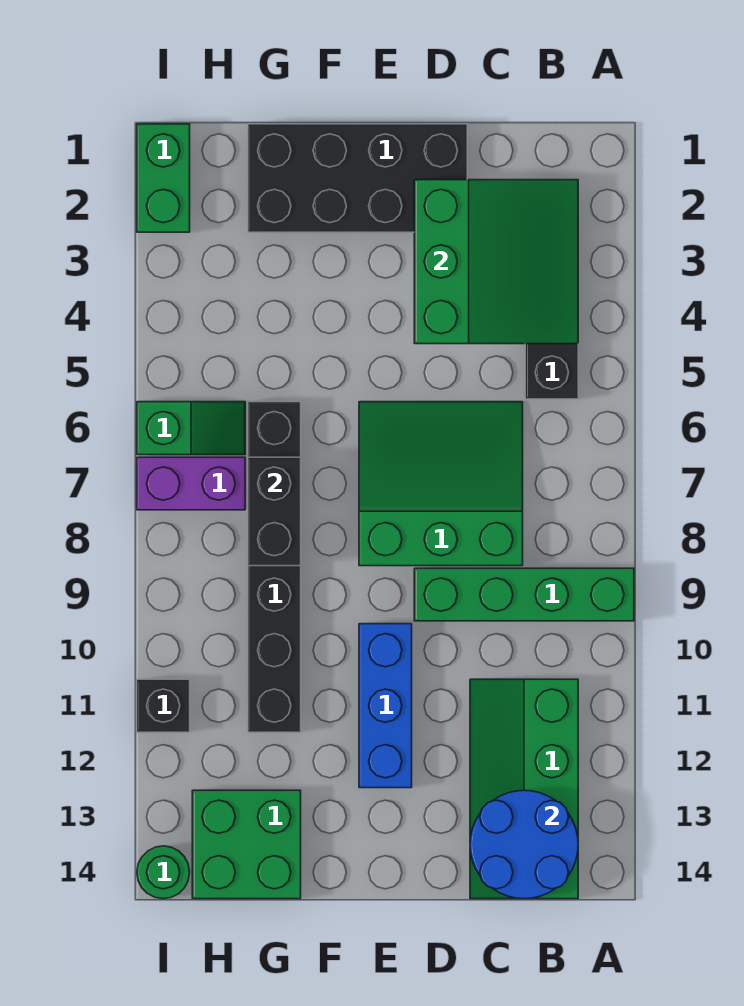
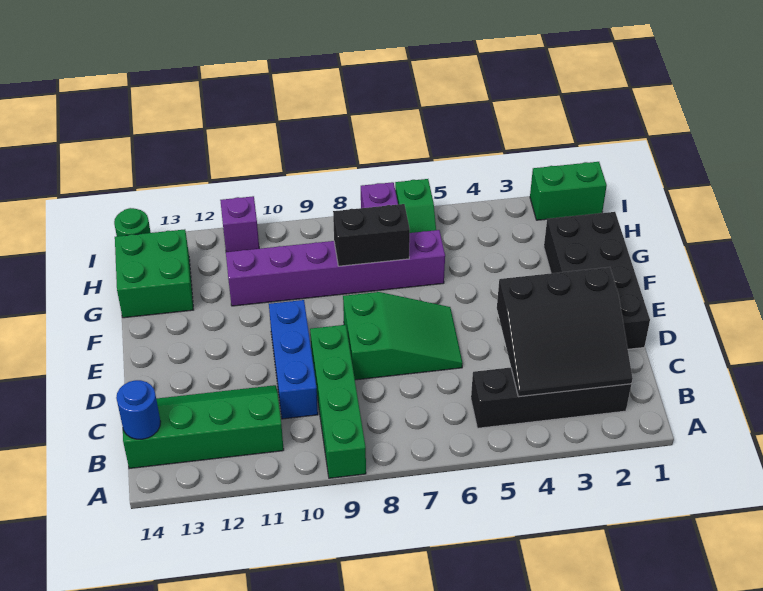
green slope B2:D4 level 2 top D -> black slope B2:D4 level 2 top D
blue round brick B13:C14 level 2 -> blue round brick B14 level 2
green slope C6:E8 level 1 top 8 -> green slope D6:E8 level 1 top 8
blue brick E10:E12 level 1 -> blue brick C10:E10 level 1
black brick G6:G11 level 1 -> purple brick G6:G11 level 1
black brick I11 level 1 -> purple brick I11 level 1

